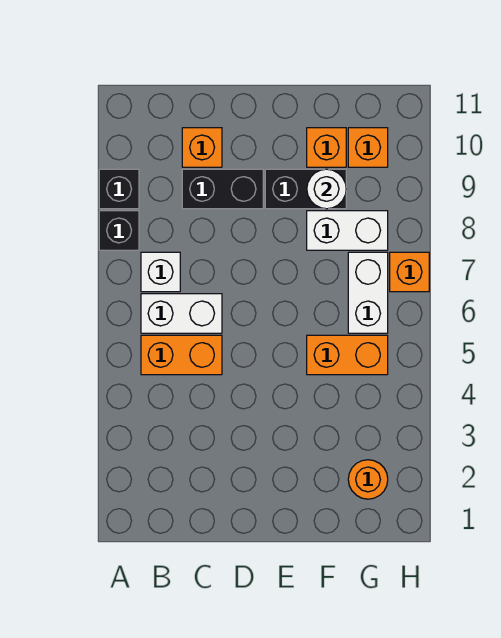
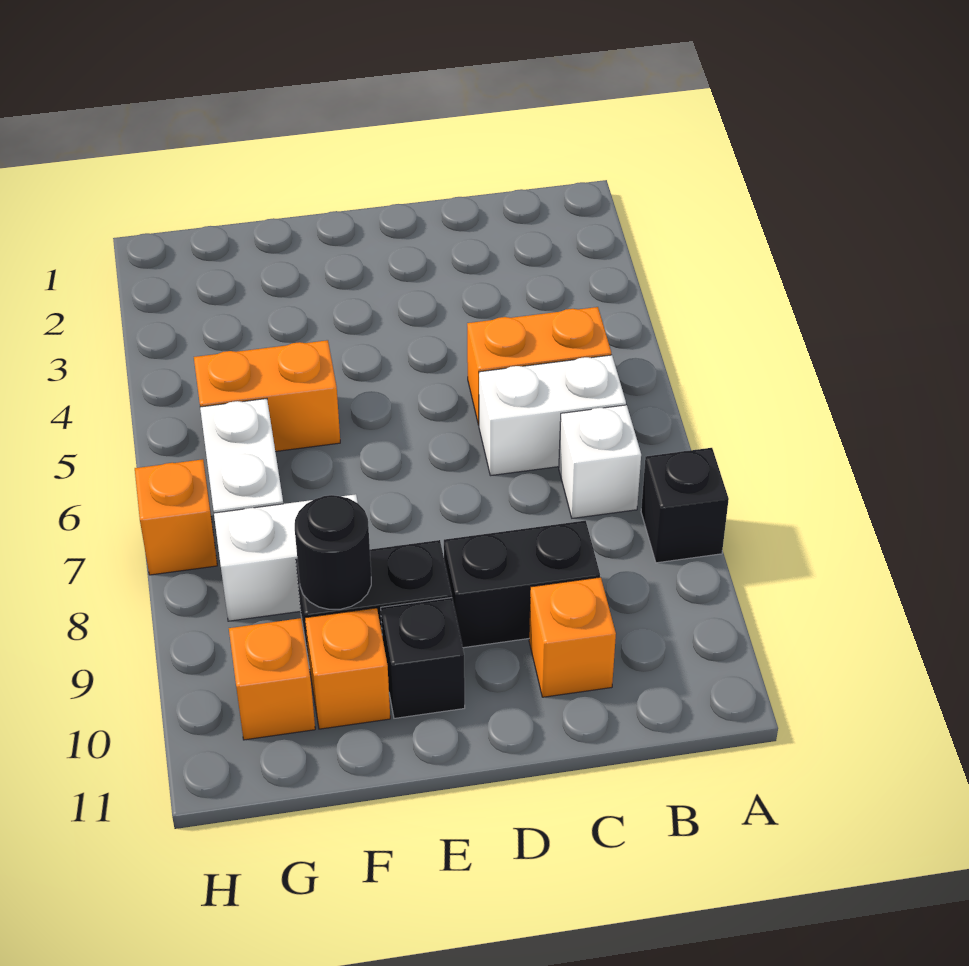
black brick A9 level 1 -> black brick E10 level 1
white round brick F9 level 2 -> black round brick F9 level 2
orange round brick G2 level 1 -> none

